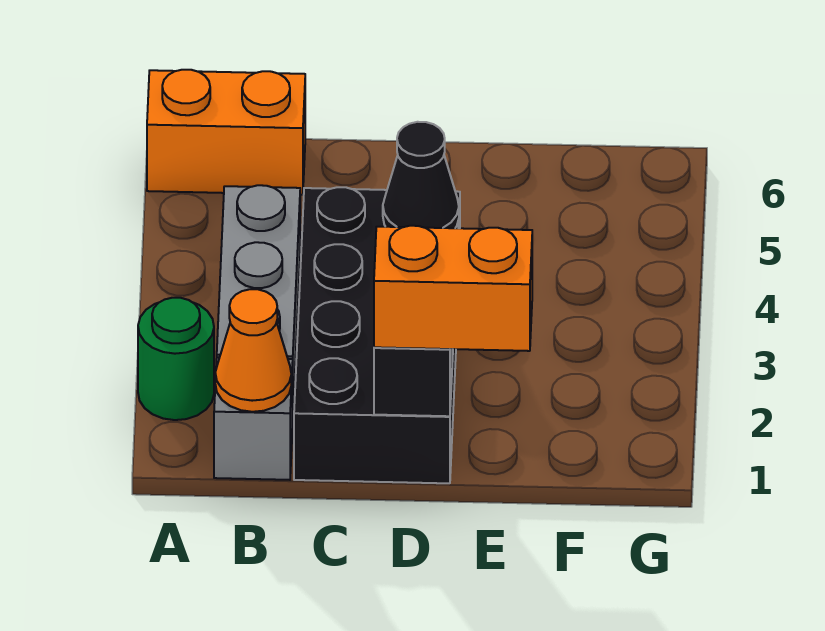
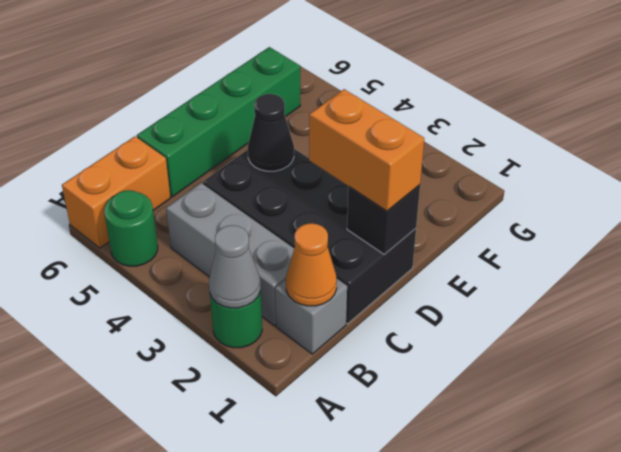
none -> grey cone A2 level 2
none -> green round brick A5 level 1
none -> green brick C6:F6 level 1
orange brick D1:E1 level 3 -> orange brick D1:D2 level 3

